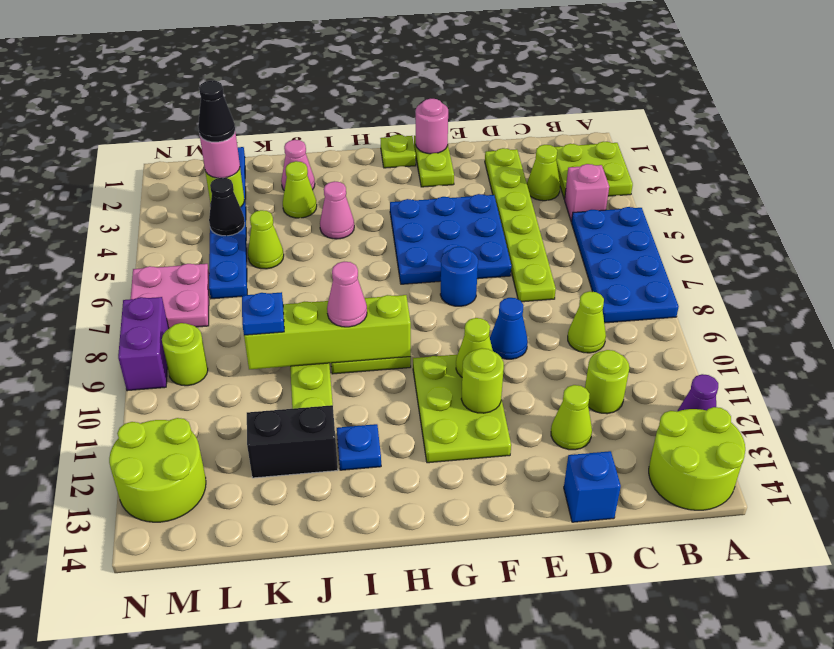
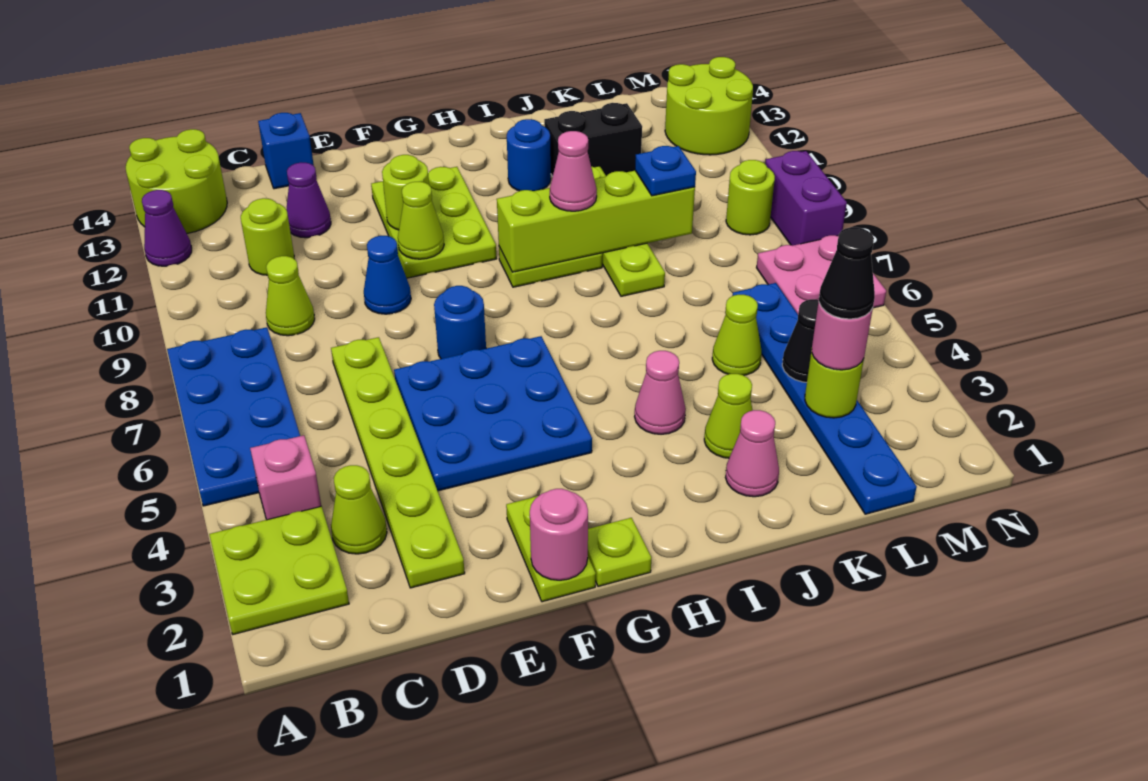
lime cone D12 level 1 -> purple cone D12 level 1
blue plate I12 level 1 -> blue round brick I12 level 1

